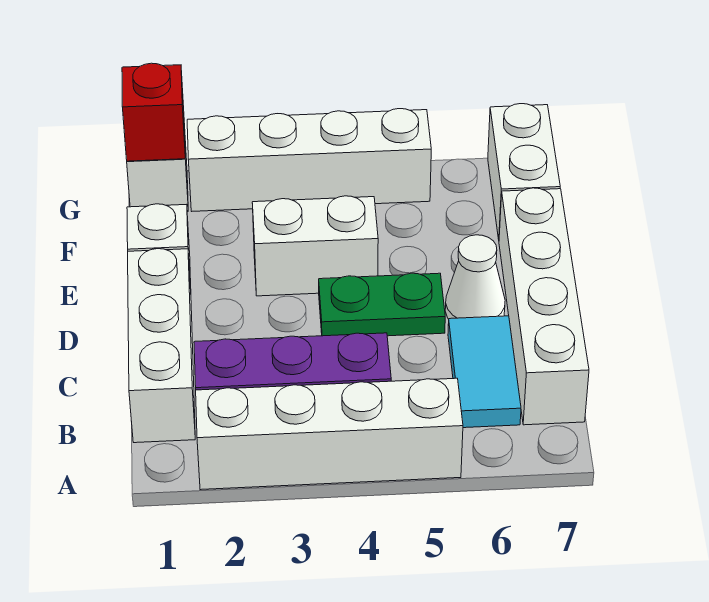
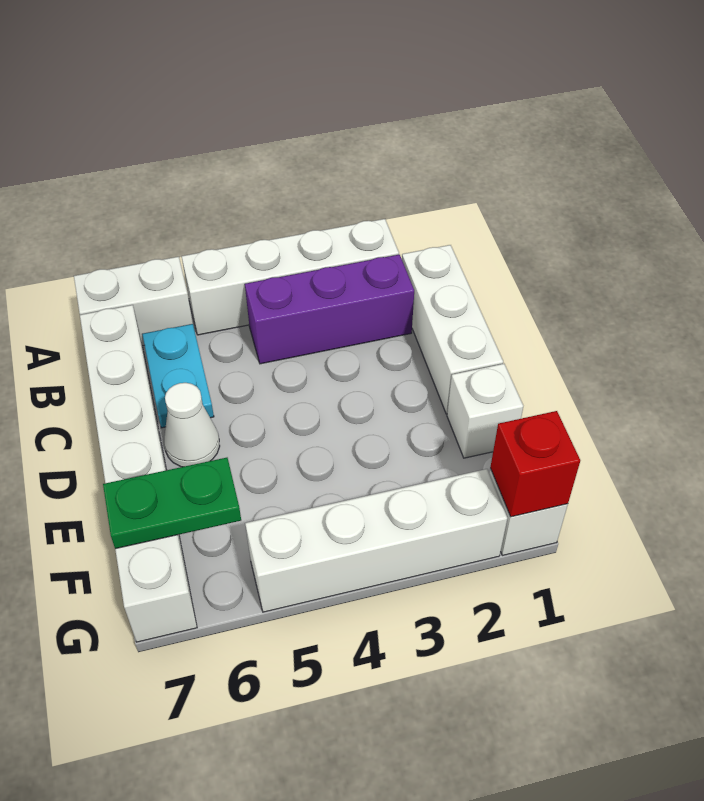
cyan tile B6:C6 level 1 -> cyan plate B6:C6 level 1
green plate D4:D5 level 1 -> green plate F6:F7 level 2
white brick E3:E4 level 1 -> white brick A6:A7 level 1

